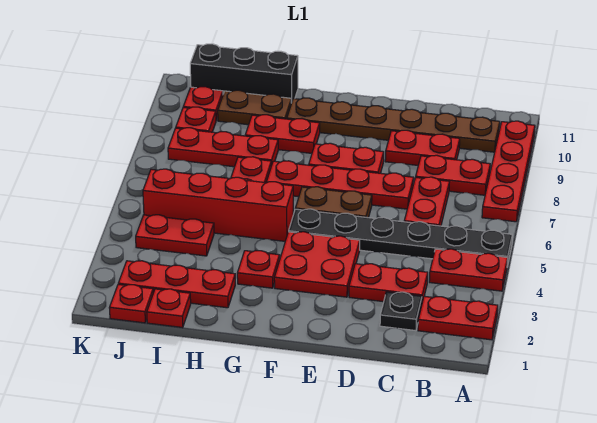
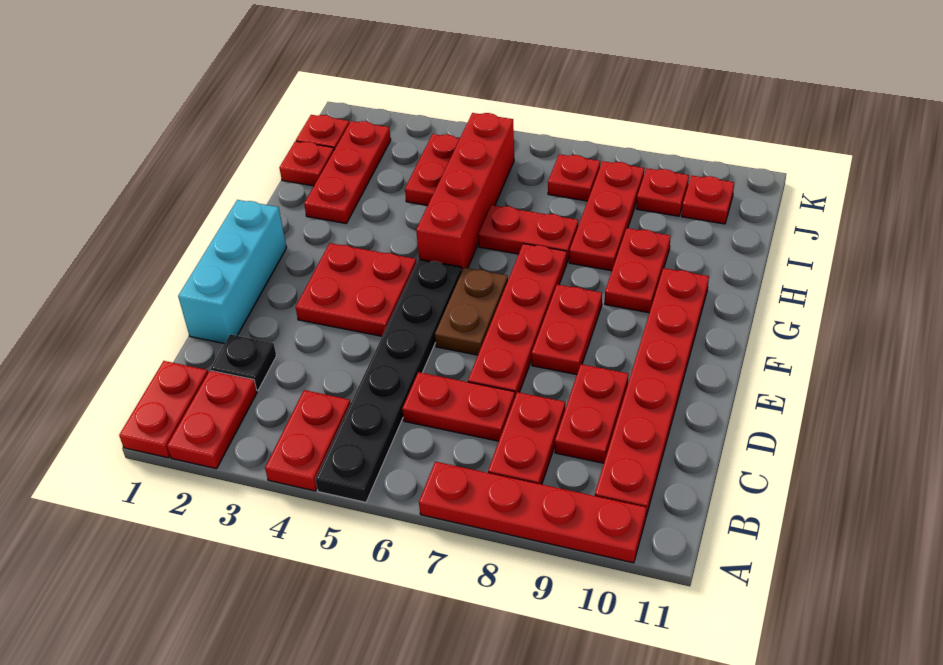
brown plate B10:G10 level 1 -> red plate B10:G10 level 1
red plate C3:D3 level 1 -> red plate A1:B1 level 1
none -> cyan brick D1:F1 level 1
red plate G3 level 1 -> red plate J7 level 1
brown plate H10:I10 level 1 -> none
black brick H11:J11 level 1 -> none

